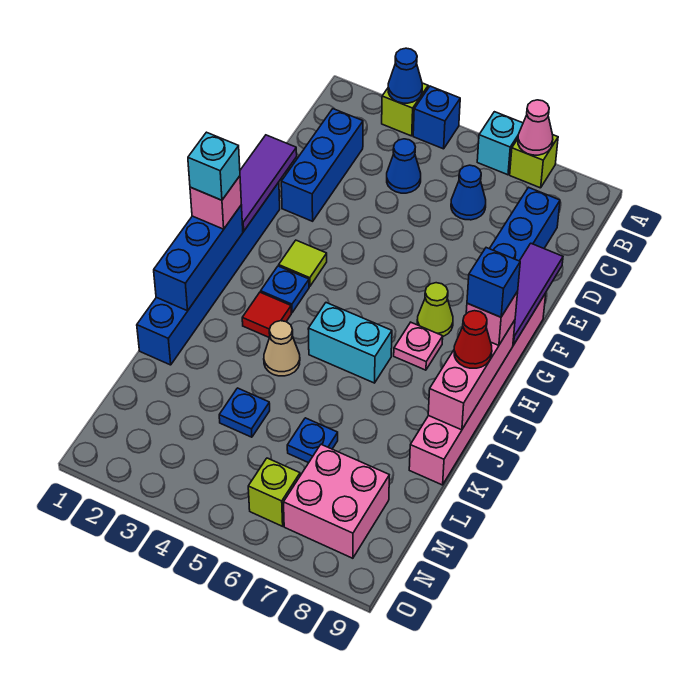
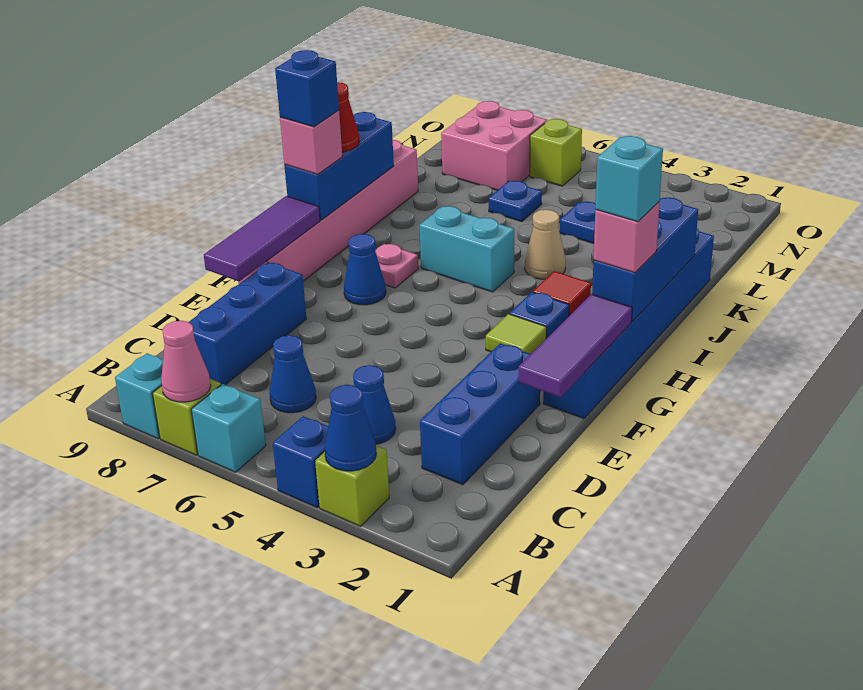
none -> cyan brick A8 level 1
lime cone G7 level 1 -> blue cone G7 level 1
pink brick H9:J9 level 2 -> blue brick H9:J9 level 2

